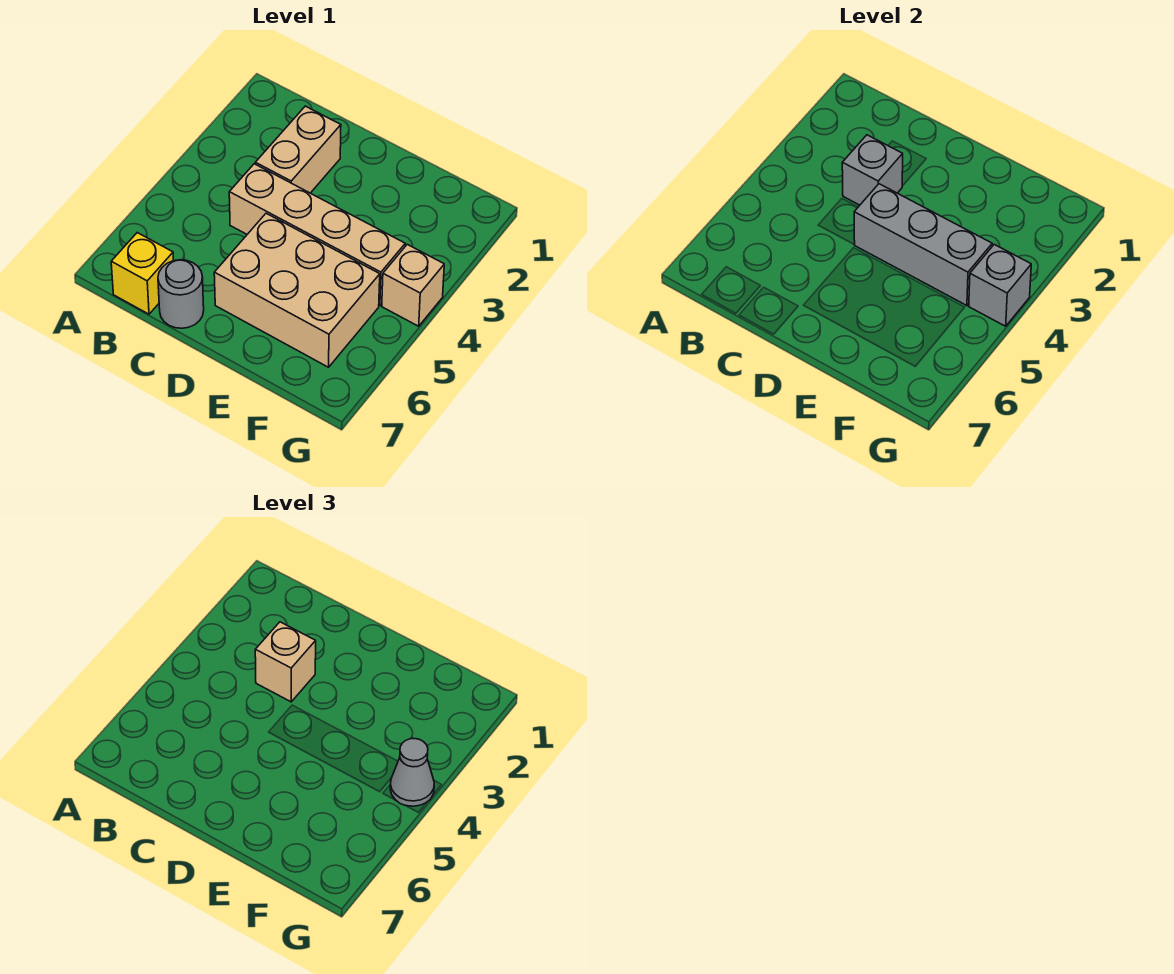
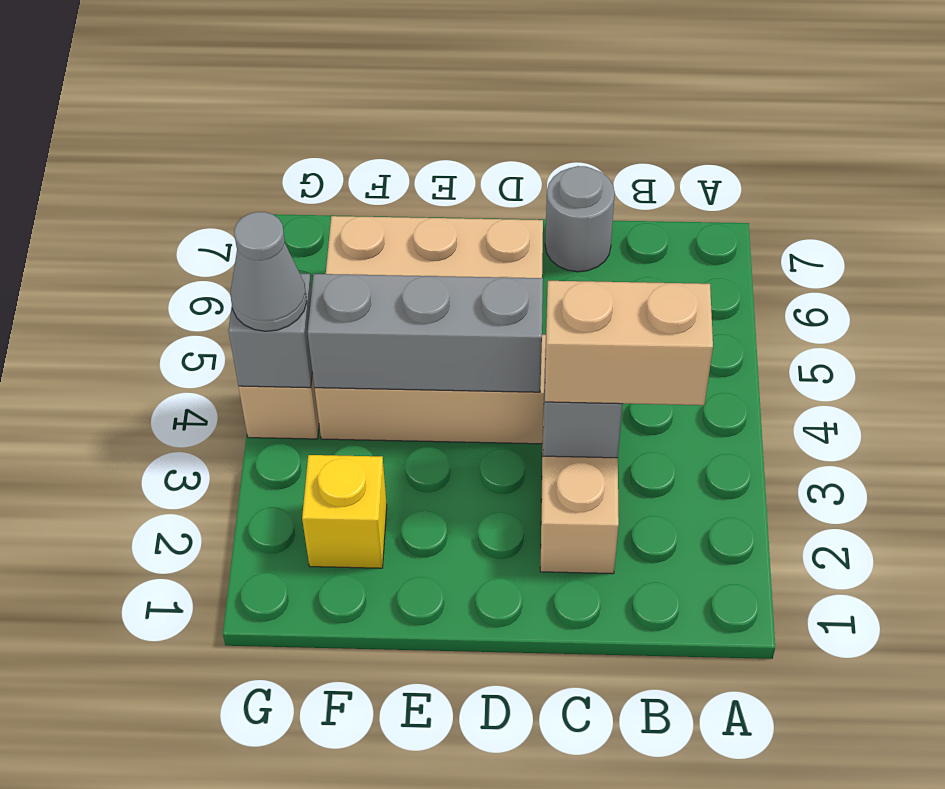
yellow brick B7 level 1 -> yellow brick F2 level 1
tan brick C3 level 3 -> tan brick B3:C3 level 3

